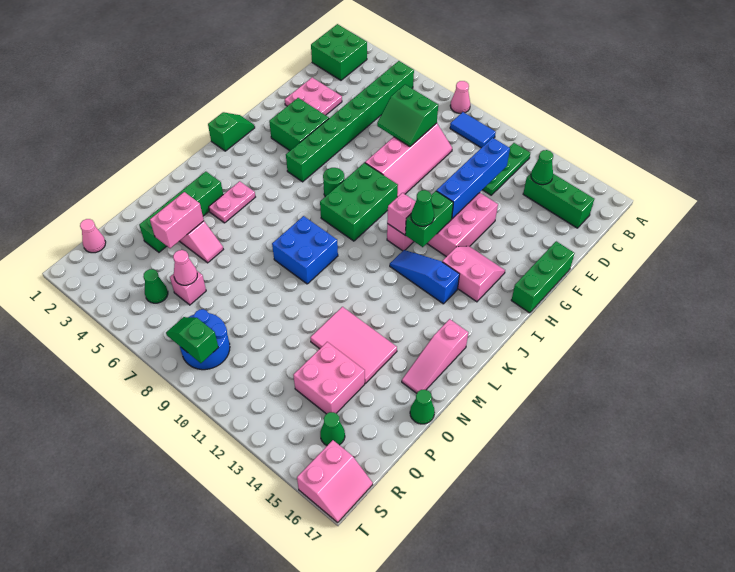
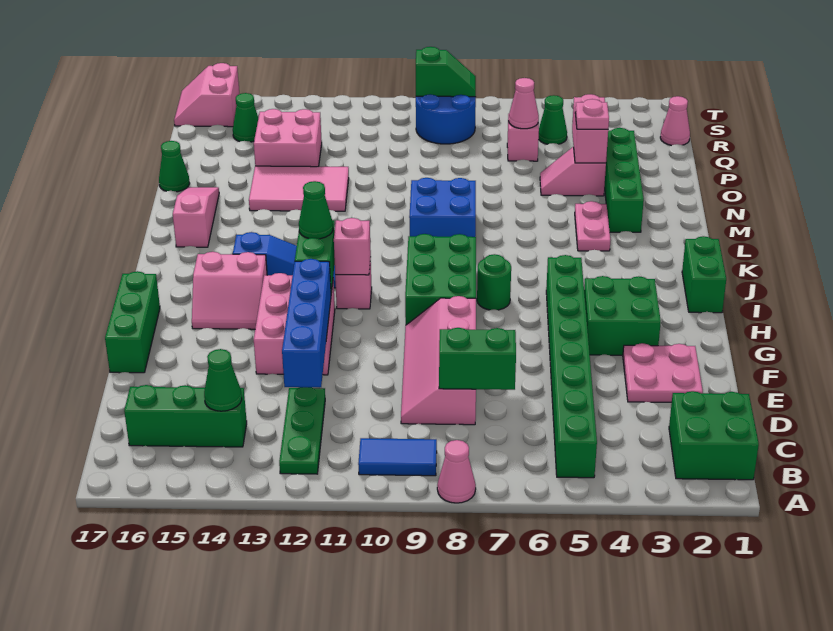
green slope I1:J1 level 1 top J -> green brick I1:J1 level 1
none -> pink plate O4 level 3

